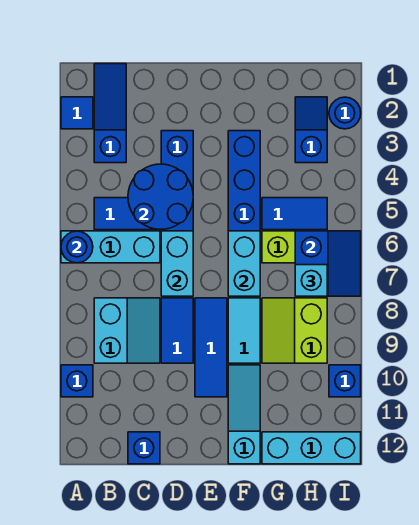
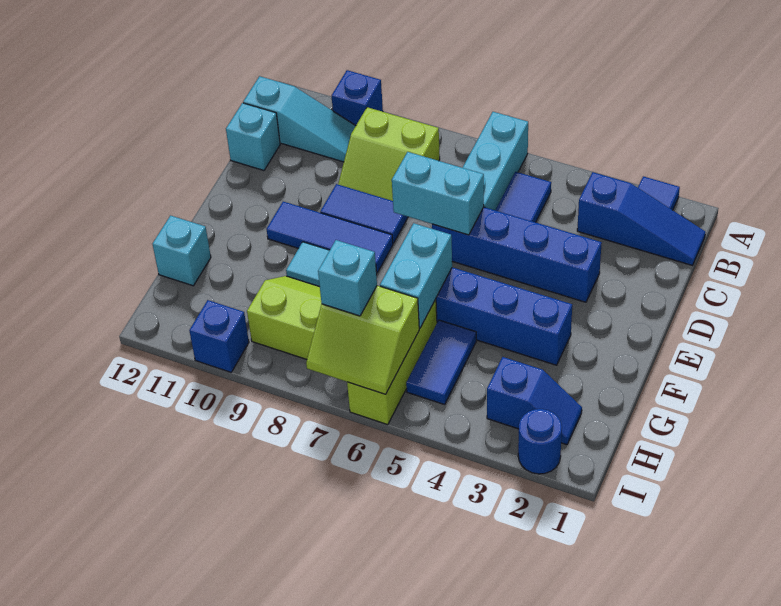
blue round brick A6 level 2 -> none
cyan slope B8:C9 level 1 top B -> lime slope B8:C9 level 1 top B
blue round brick C4:D5 level 2 -> none
blue brick C12 level 1 -> cyan brick C12 level 1
cyan brick F6:F7 level 2 -> cyan brick F6:G6 level 2
cyan slope F10:F12 level 1 top 12 -> cyan slope B10:B12 level 1 top 12
cyan brick G12:I12 level 1 -> cyan brick G12 level 1
blue slope H6:I7 level 2 top H -> lime slope H6:I7 level 2 top H

